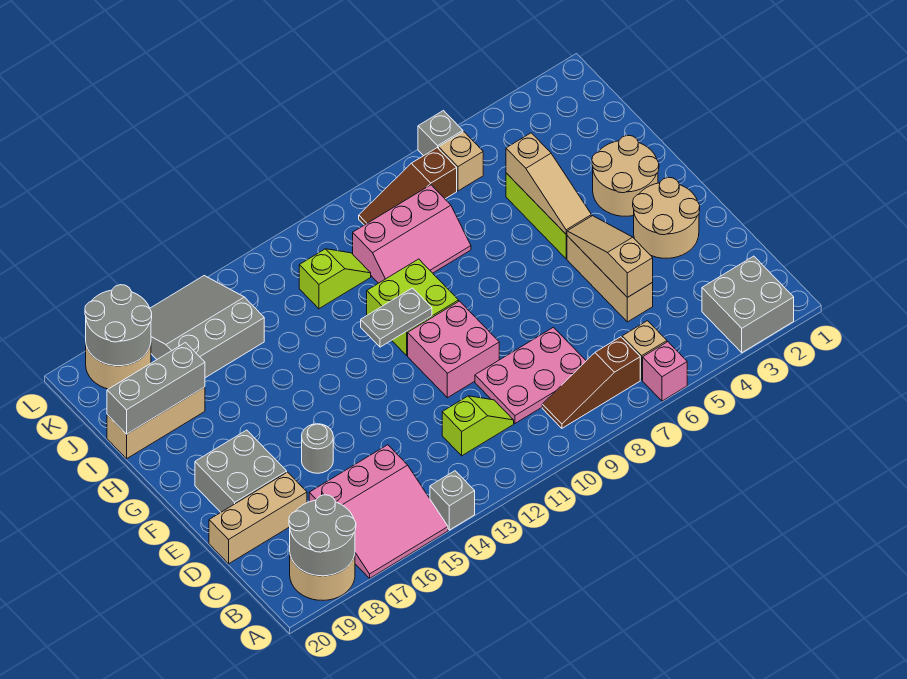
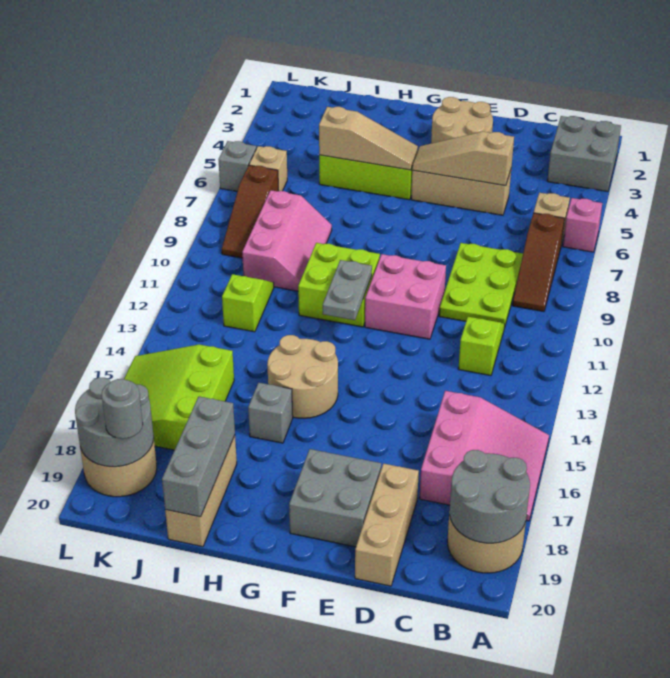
grey brick A14 level 1 -> grey brick H16 level 1
pink plate C8:D10 level 1 -> lime plate C8:D10 level 1
grey round brick E16 level 1 -> grey round brick K19 level 3
tan round brick G2:H3 level 1 -> tan round brick G14:H15 level 1
grey slope J15:L17 level 1 top J -> lime slope J15:L17 level 1 top J

